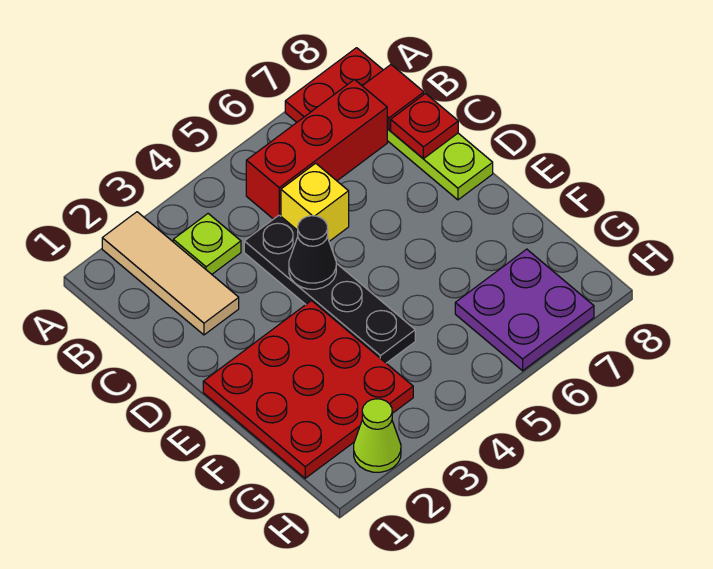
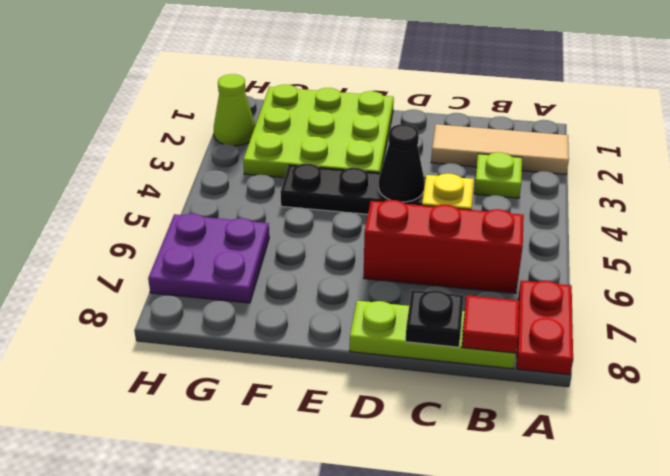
red brick B5:B7 level 1 -> red brick B6:D6 level 1
red plate C8 level 2 -> black plate C8 level 2
red plate E1:G3 level 1 -> lime plate E1:G3 level 1

